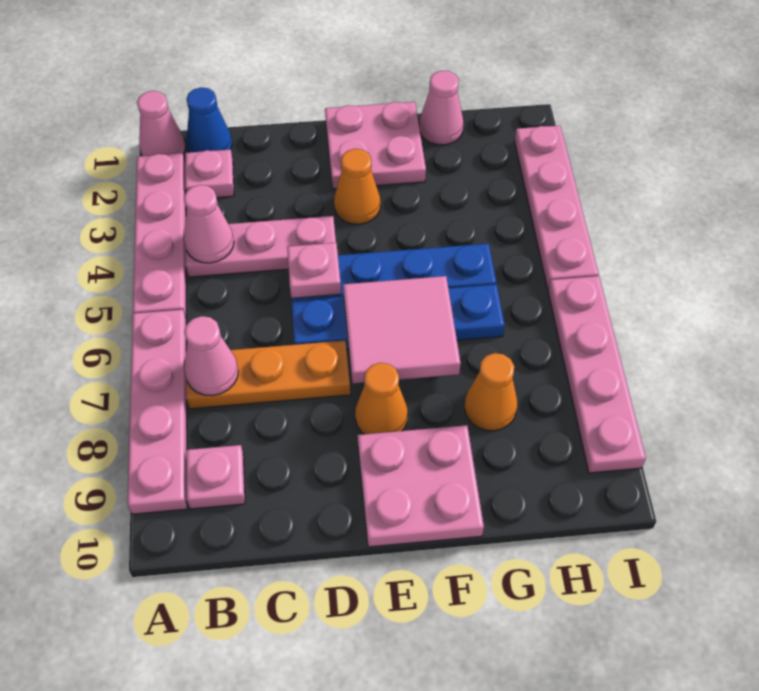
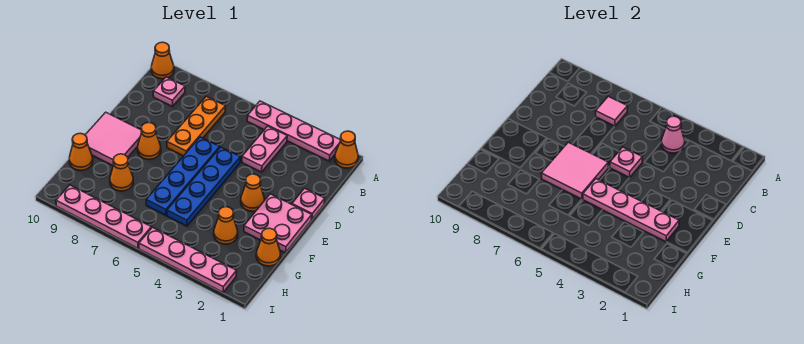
pink cone A1 level 1 -> orange cone A1 level 1
pink plate A6:A9 level 1 -> pink plate F2:F5 level 2
none -> orange cone A10 level 1
blue cone B1 level 1 -> none
pink plate B2 level 1 -> pink plate D1 level 1
pink plate B4:D4 level 1 -> pink plate B4:C4 level 1
pink cone B7 level 2 -> pink tile B7 level 2
pink plate E9:F10 level 1 -> pink tile E9:F10 level 1
pink cone G1 level 1 -> orange cone G1 level 1
none -> orange cone G3 level 1
none -> orange cone G10 level 1

